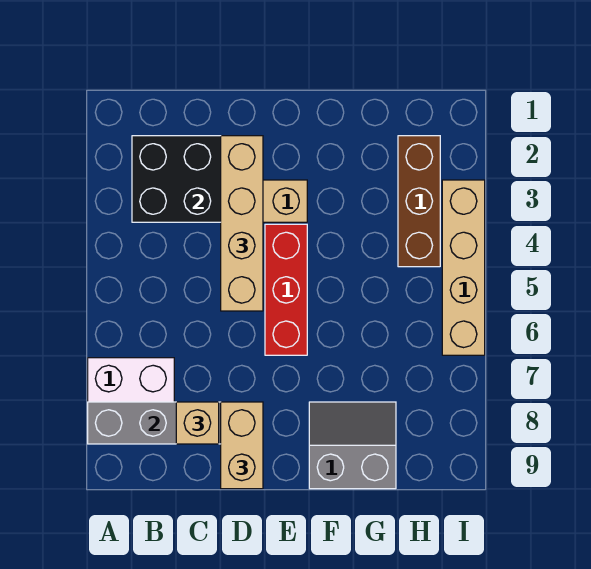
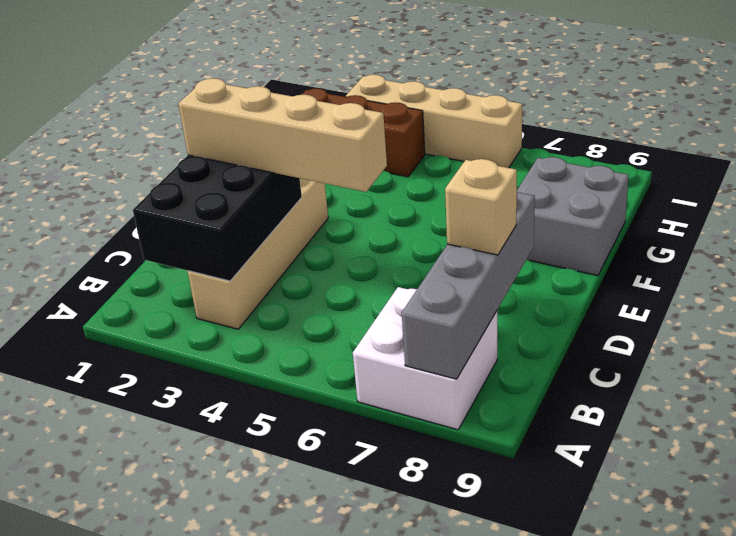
tan brick D8:D9 level 3 -> none
red brick E4:E6 level 1 -> none
grey slope F8:G9 level 1 top 9 -> grey brick F8:G9 level 1

